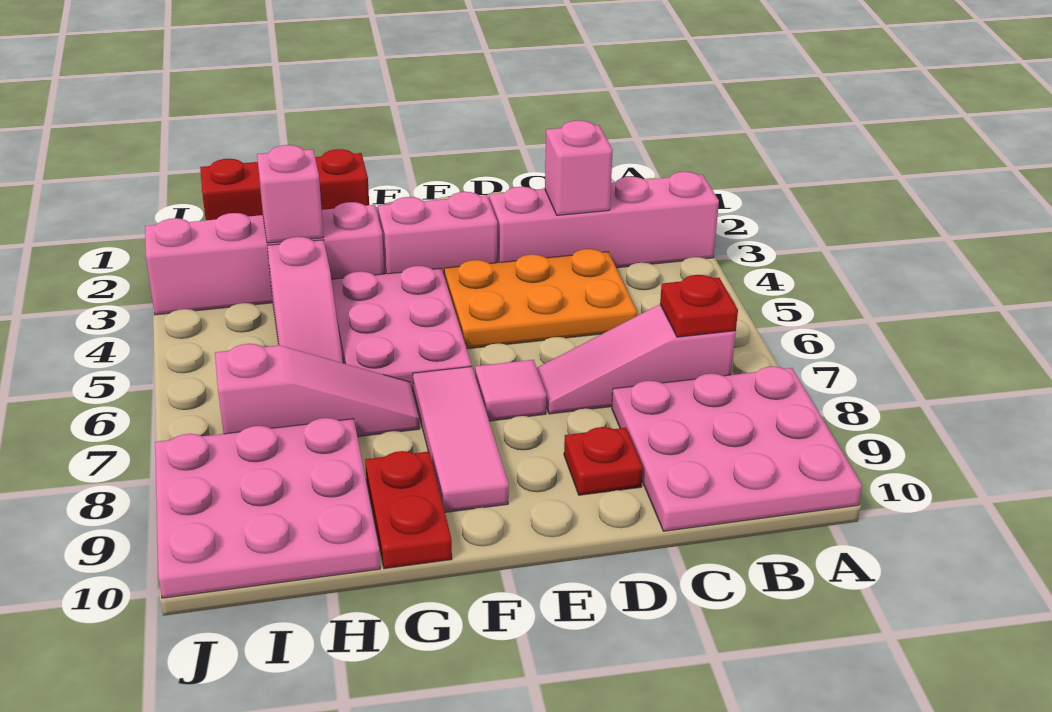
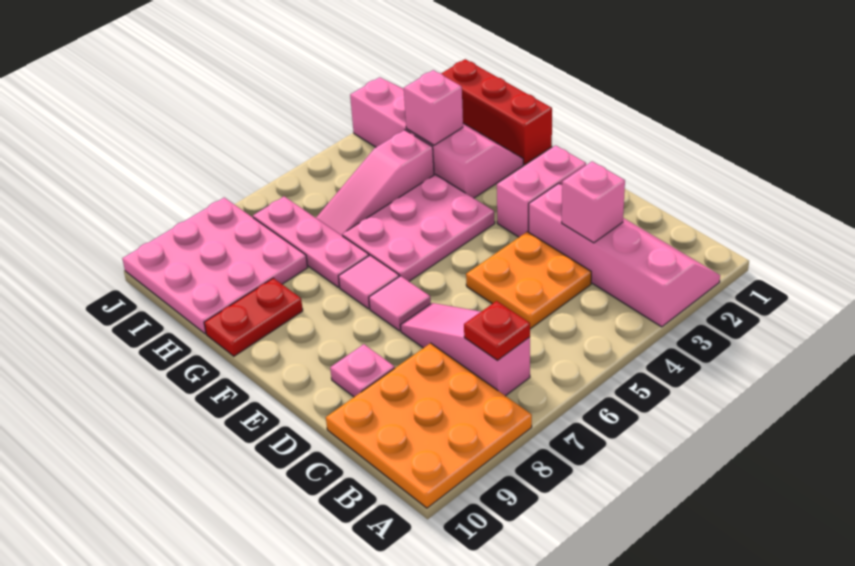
pink plate A8:C10 level 1 -> orange plate A8:C10 level 1
orange plate C4:E5 level 1 -> orange plate C4:D5 level 1
red plate D9 level 1 -> pink plate D9 level 1
pink brick E3:F3 level 1 -> pink brick E2:E3 level 1
pink tile F7:F9 level 1 -> pink tile F7 level 1
pink slope G7:I7 level 1 top I -> pink plate G7:I7 level 1

